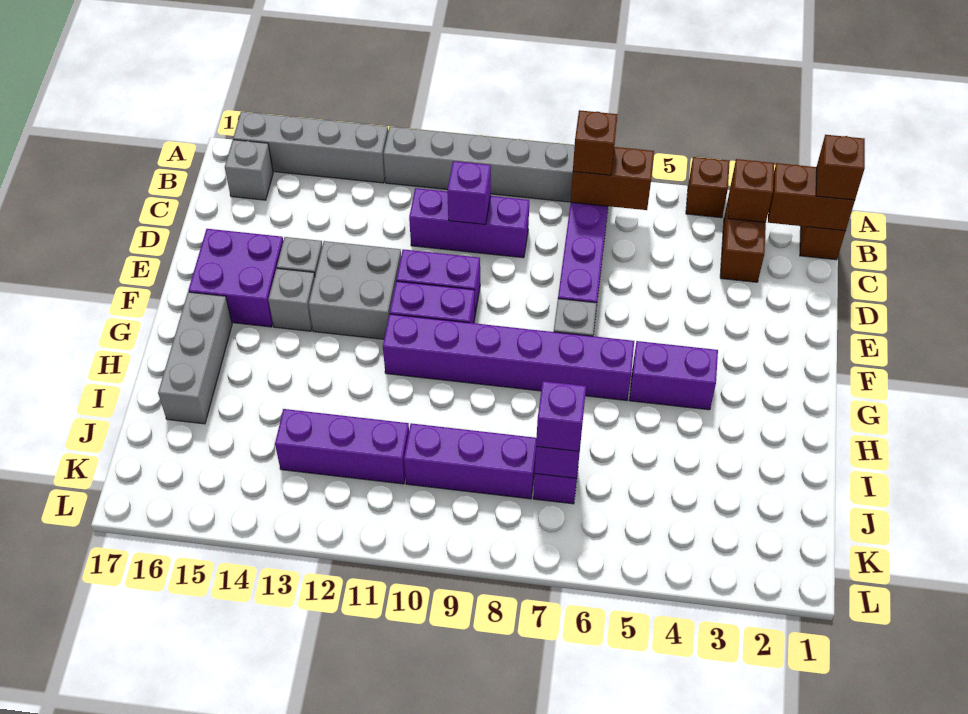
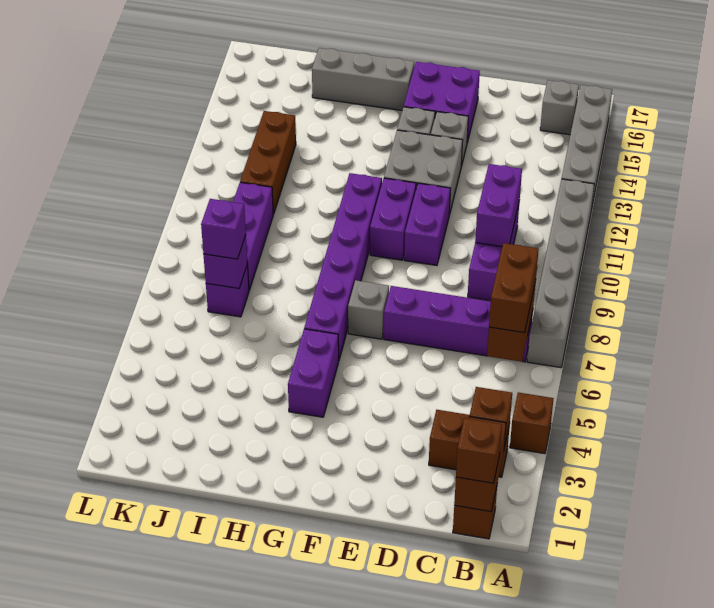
brown brick B7 level 3 -> brown brick B6:B7 level 3
purple brick C10 level 2 -> purple brick C10:C11 level 2
purple brick J11:J13 level 1 -> brown brick J11:J13 level 1

